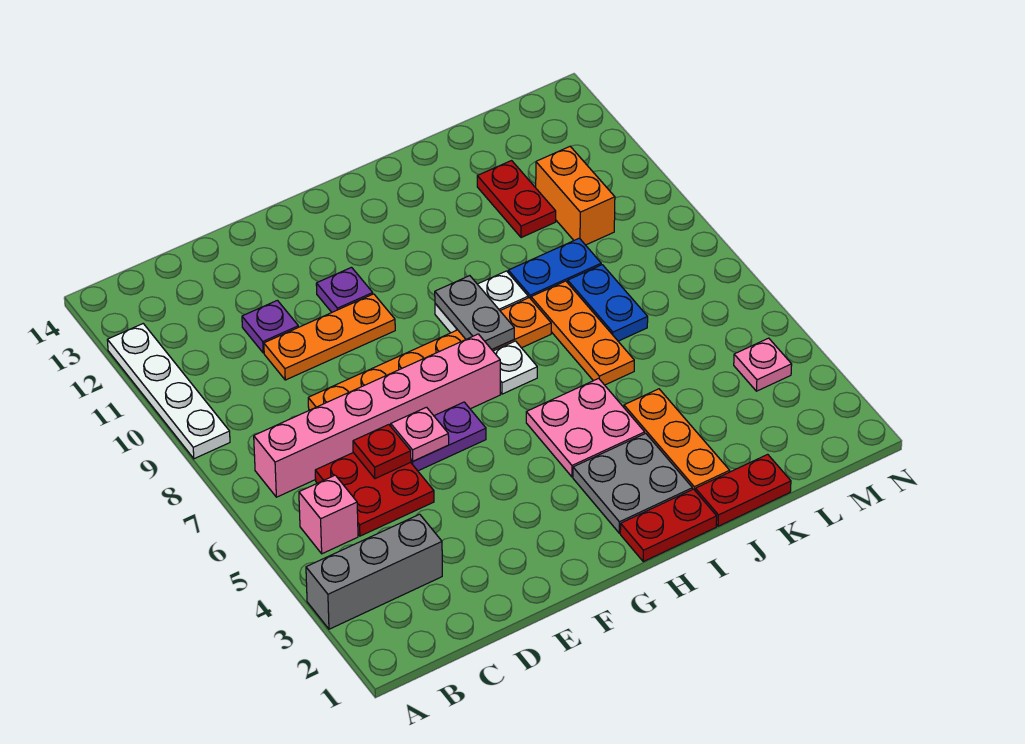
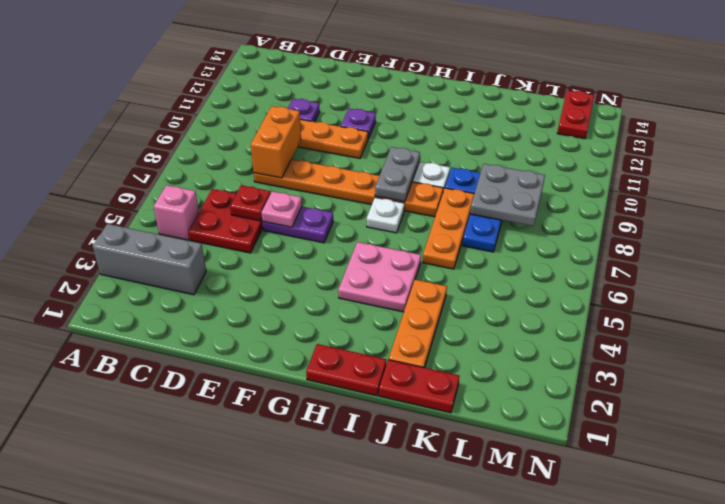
white plate A9:A12 level 1 -> none
pink brick B7:G7 level 1 -> none
grey plate H2:I3 level 1 -> grey plate K8:L9 level 2
red plate K11:K12 level 1 -> red plate M13:M14 level 1
orange brick L10:L11 level 1 -> orange brick D8:D9 level 2
pink plate M4 level 1 -> none

